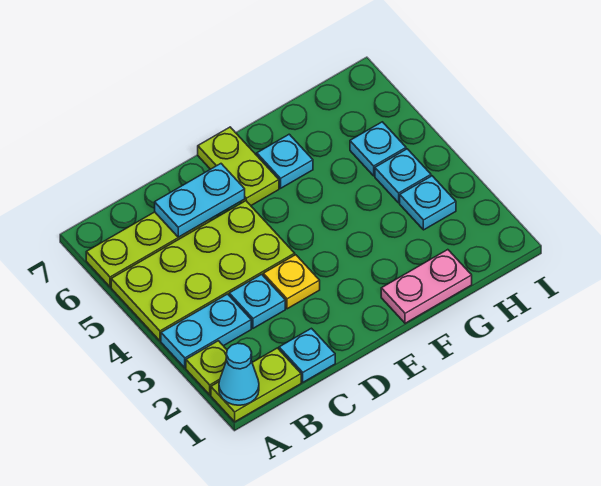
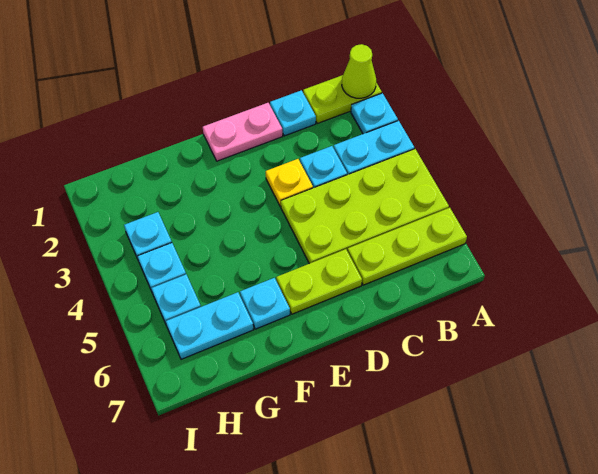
cyan cone A1 level 2 -> lime cone A1 level 2
lime plate A2 level 1 -> cyan plate A2 level 1
cyan plate C6:D6 level 2 -> cyan plate G6:H6 level 1
lime plate E6:E7 level 1 -> lime plate D6:E6 level 1
pink plate F1:G1 level 1 -> pink plate D1:E1 level 1

